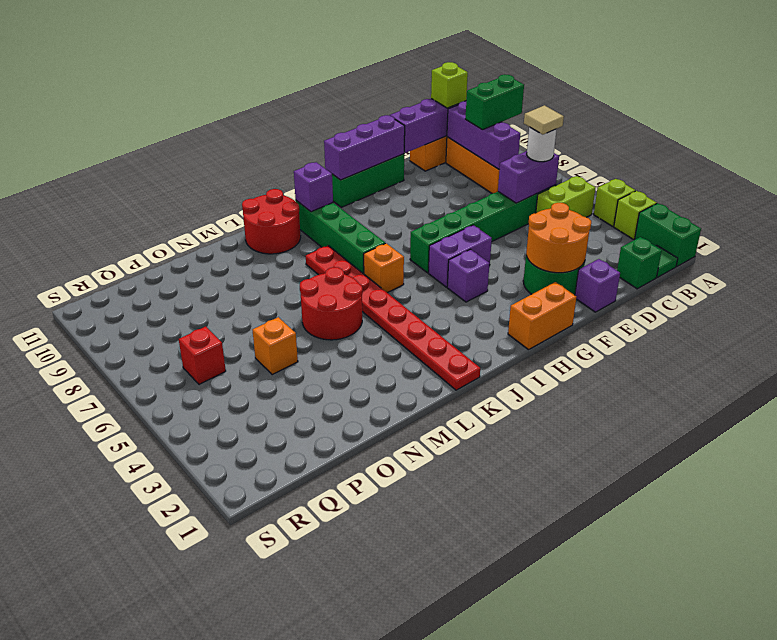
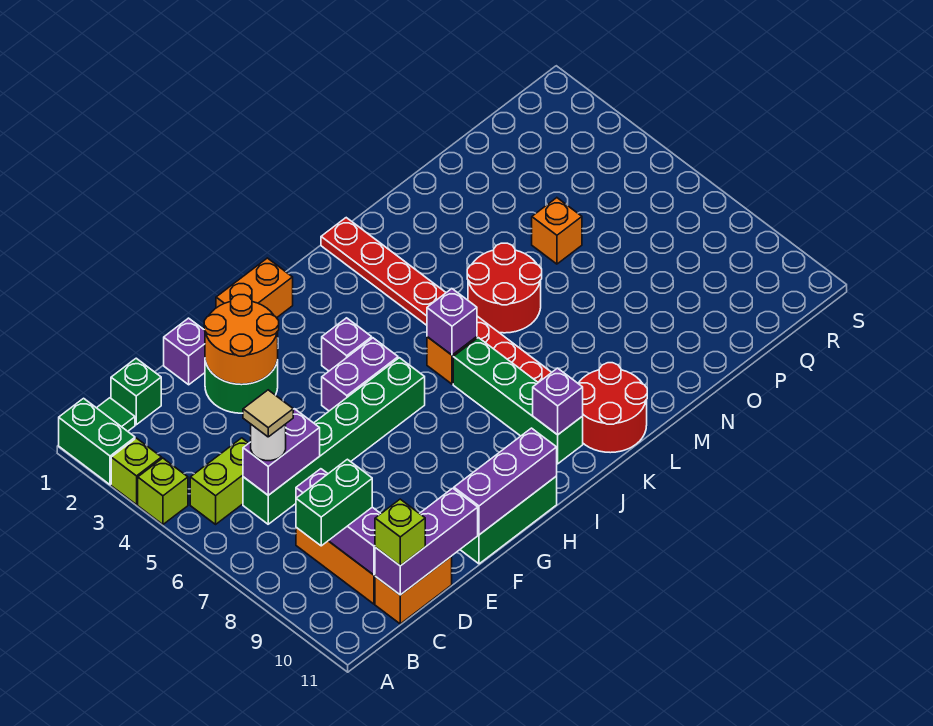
none -> purple brick J6 level 2
red brick Q6 level 1 -> none

